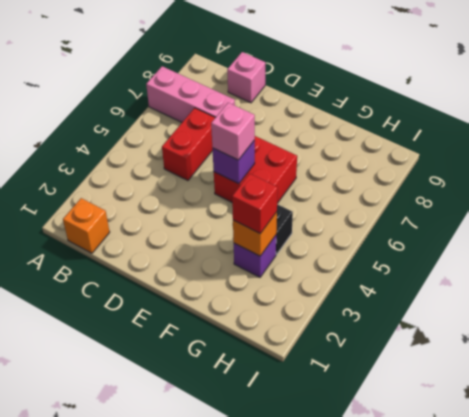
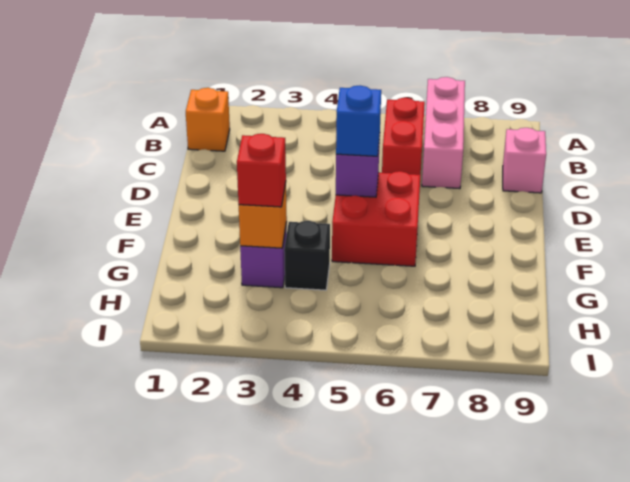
red brick C5:C6 level 1 -> red brick B6:C6 level 1
pink brick E5 level 3 -> blue brick E5 level 3

